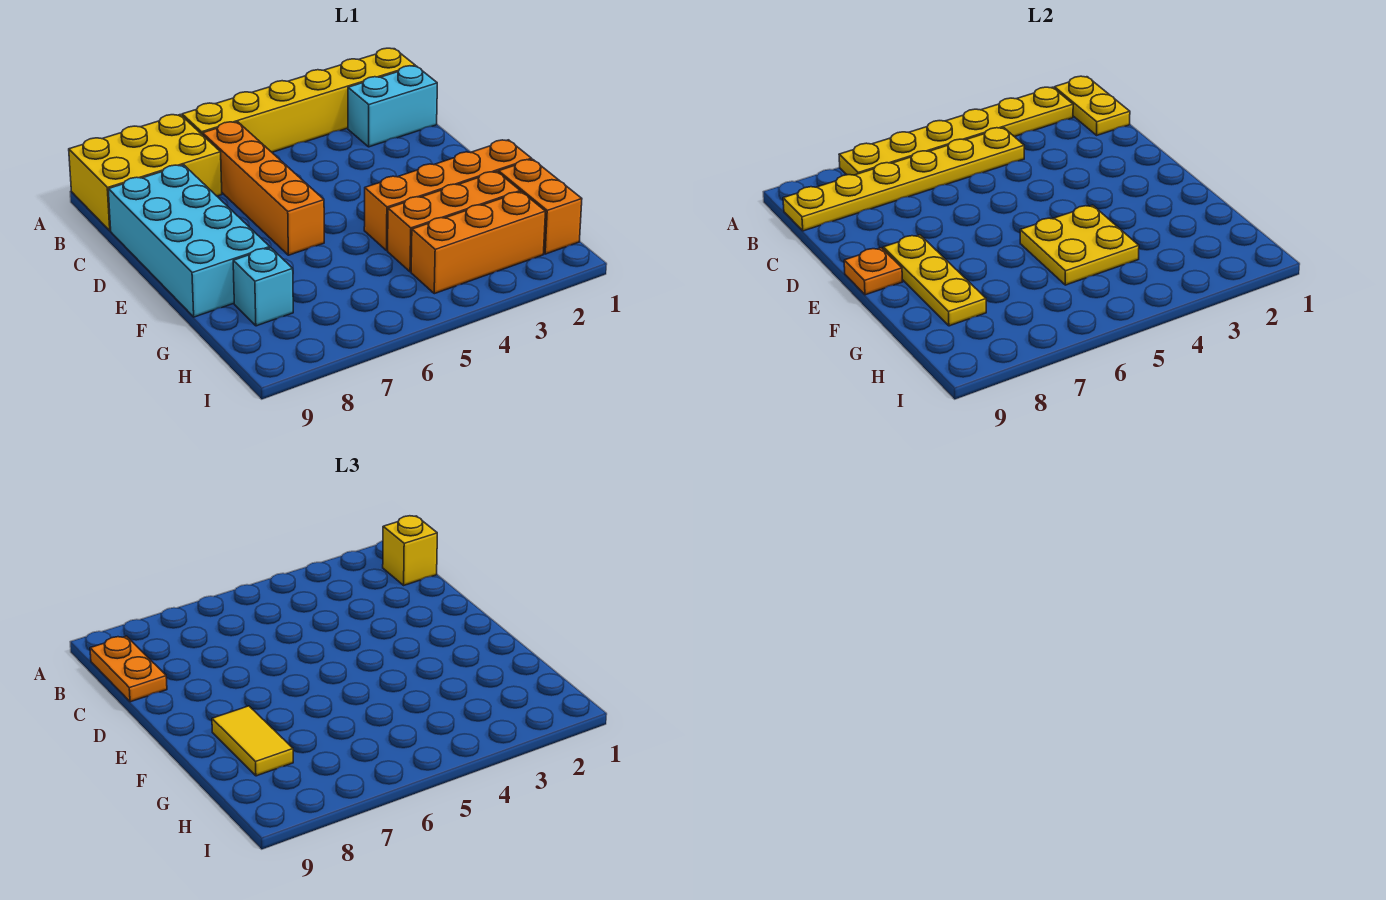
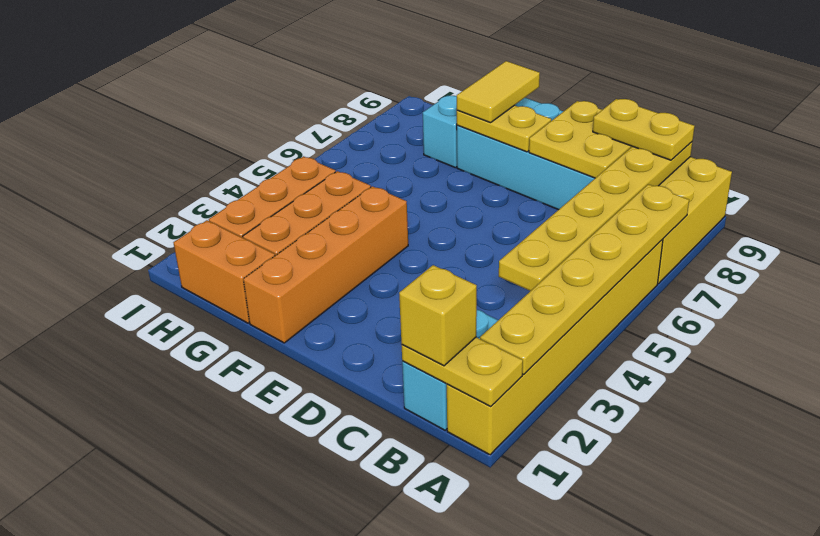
orange brick B6:E6 level 1 -> none
orange plate B9:C9 level 3 -> yellow plate B9:C9 level 3
yellow plate E8:G8 level 2 -> yellow plate E8:F8 level 2
orange plate E9 level 2 -> none
yellow plate F4:G5 level 2 -> yellow plate C8:D9 level 2
yellow tile F8:G8 level 3 -> yellow tile F8:F9 level 3

